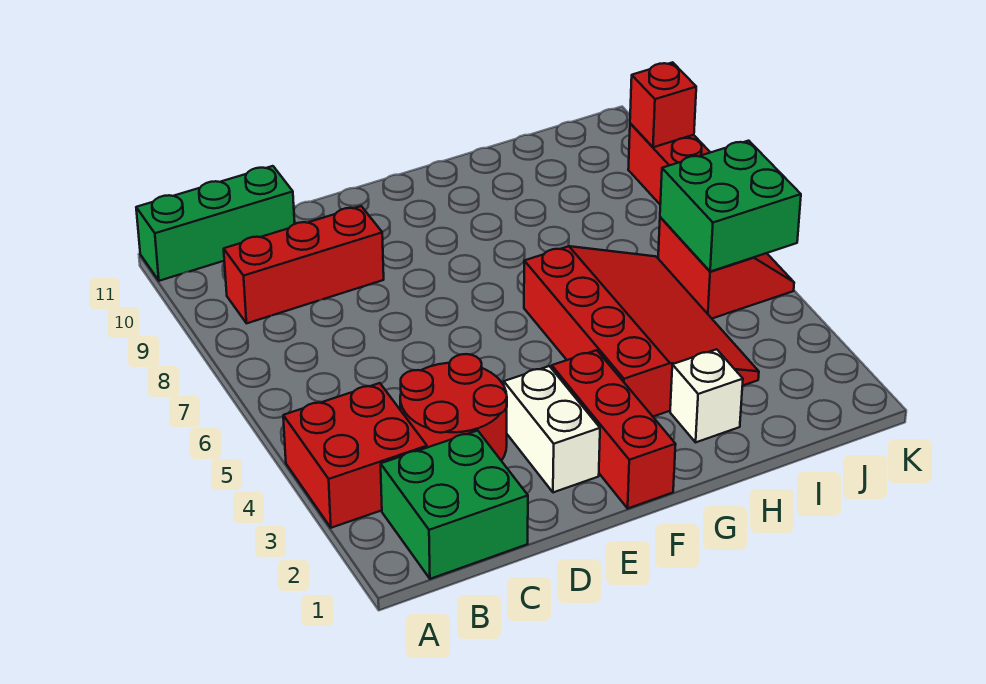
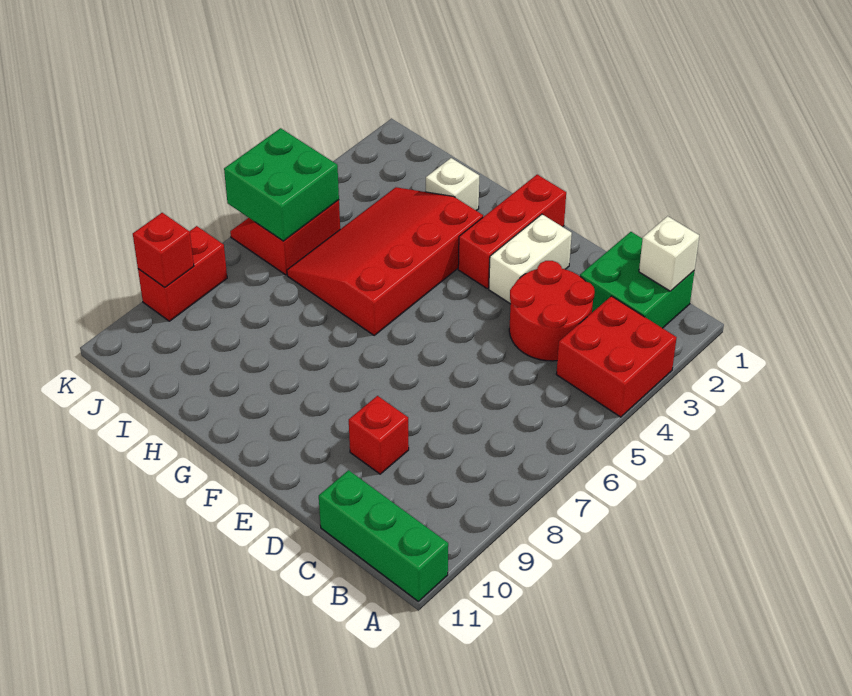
none -> white brick B1 level 2
red brick B9:D9 level 1 -> red brick D9 level 1

